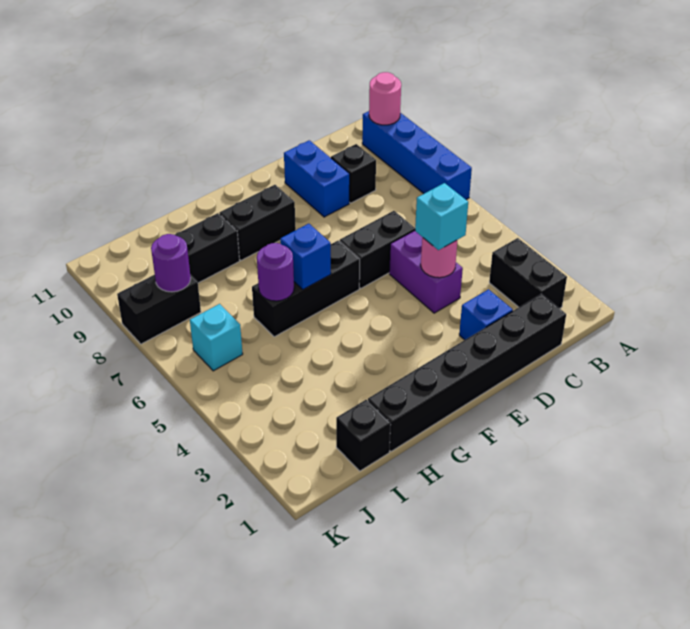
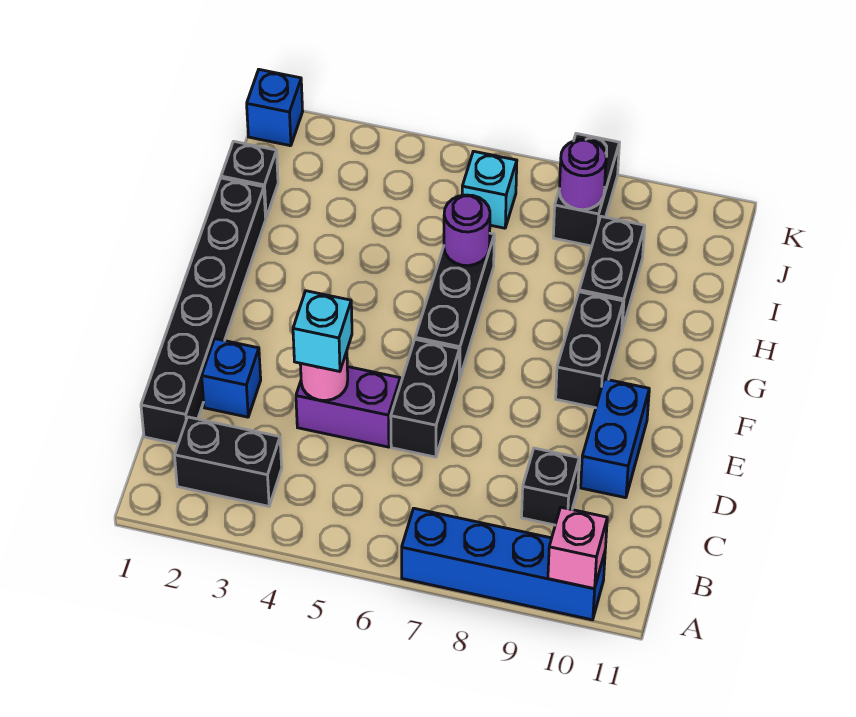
pink round brick A10 level 2 -> pink brick A10 level 2
blue brick D9:D10 level 1 -> blue brick D10:E10 level 1
blue brick G6 level 2 -> blue brick K1 level 1

